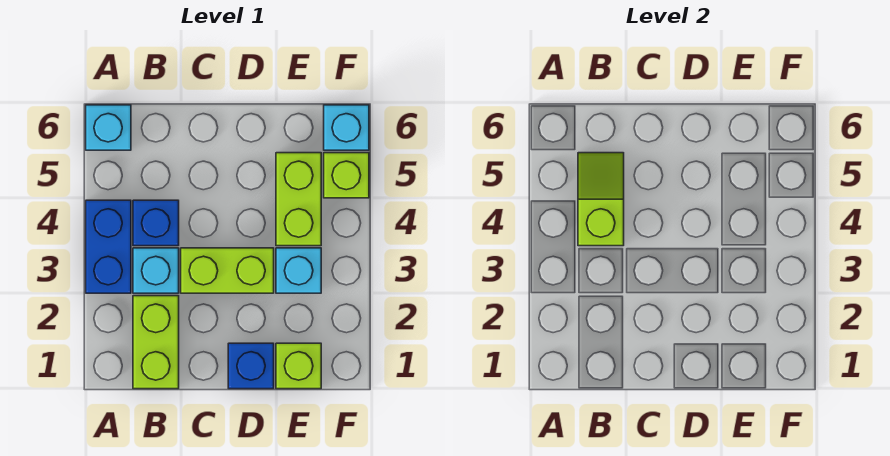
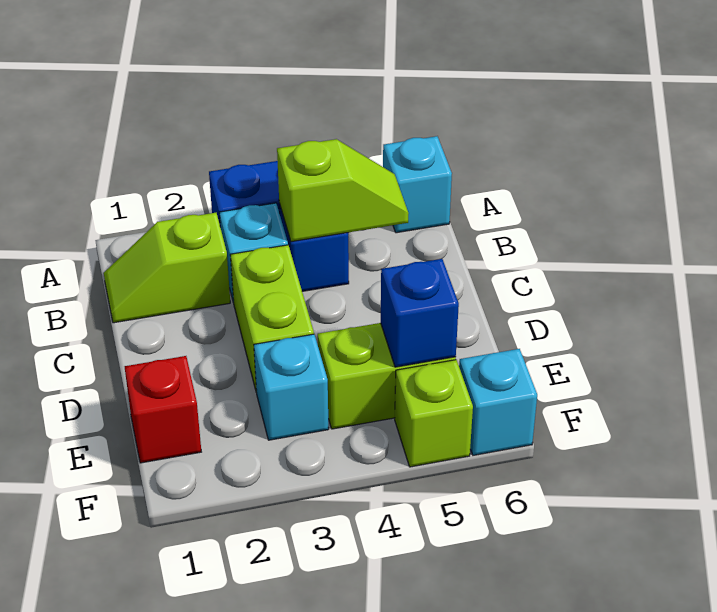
lime brick B1:B2 level 1 -> lime slope B1:B2 level 1 top 2
blue brick D1 level 1 -> blue brick E5 level 2
lime brick E1 level 1 -> red brick E1 level 1

